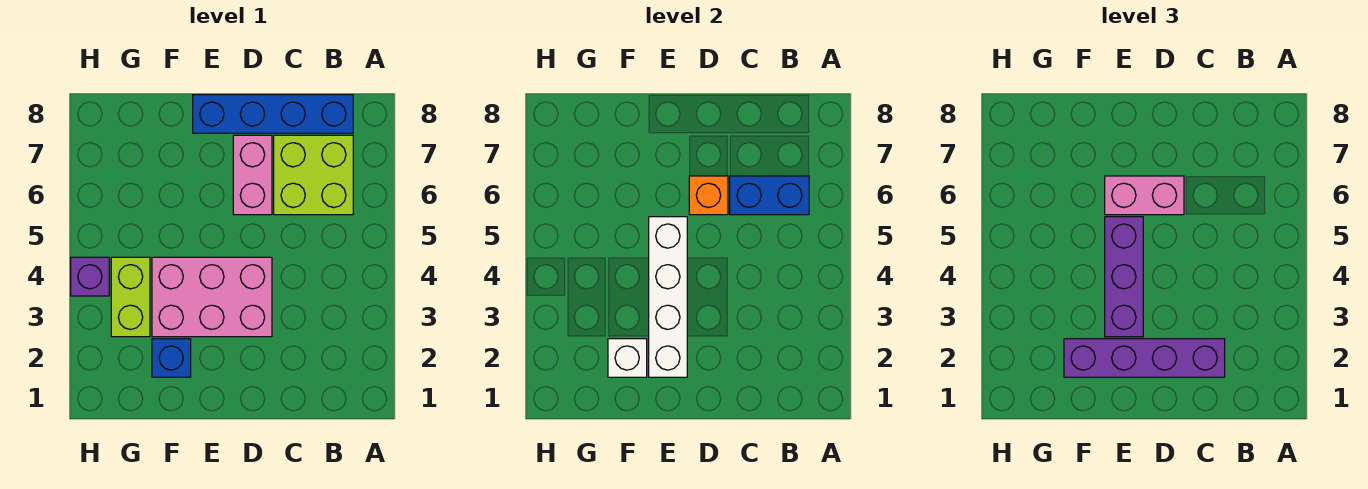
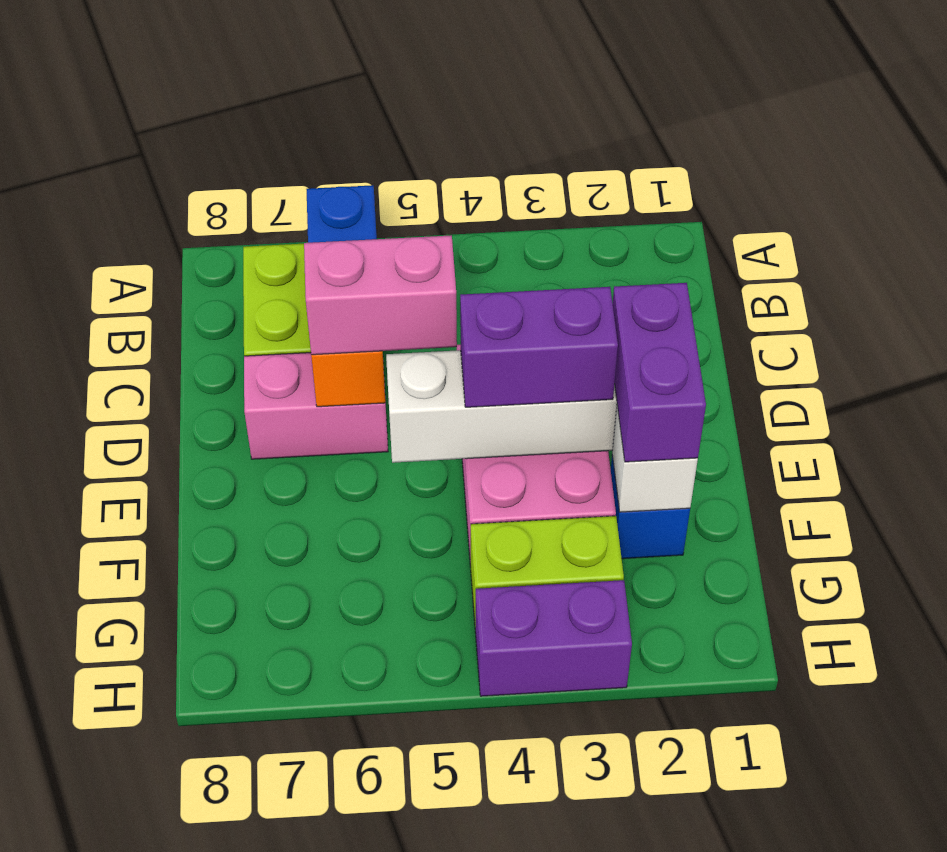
blue brick B8:E8 level 1 -> none
purple brick C2:F2 level 3 -> purple brick E2:F2 level 3
pink brick D6:E6 level 3 -> pink brick D5:D6 level 3
purple brick E3:E5 level 3 -> purple brick E3:E4 level 3
purple brick H4 level 1 -> purple brick H3:H4 level 1

